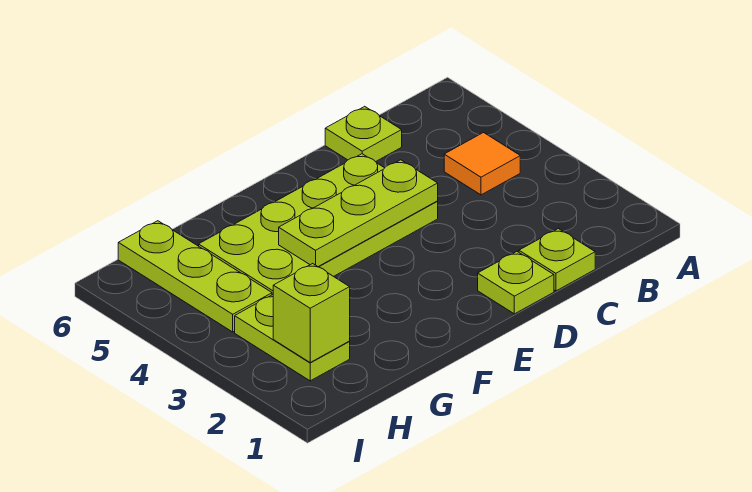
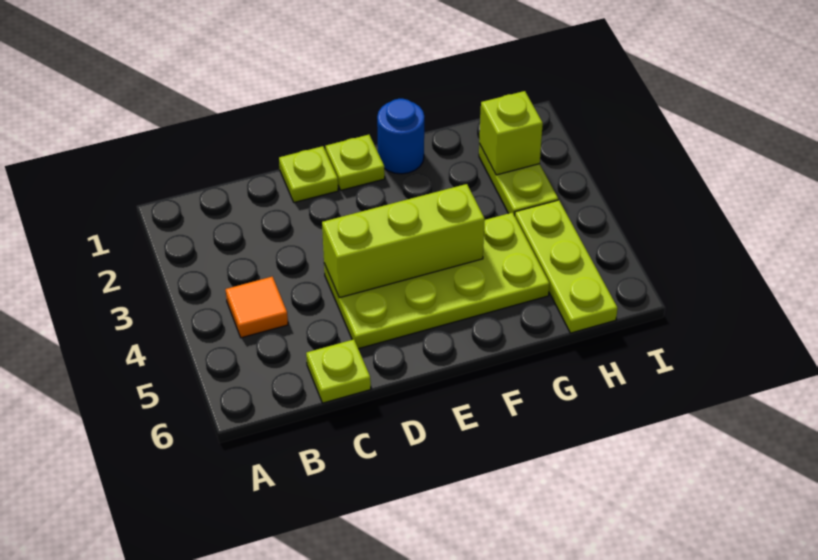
lime plate C1 level 1 -> lime plate E1 level 1
lime plate D4:F4 level 2 -> lime brick D4:F4 level 2
none -> blue round brick F1 level 1

